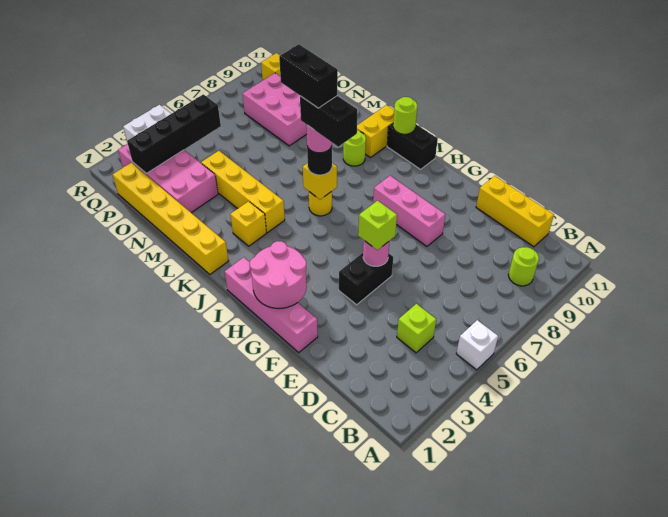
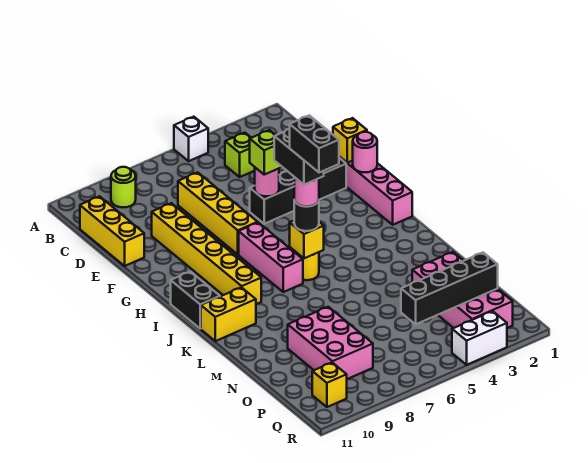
black brick F4:F5 level 1 -> black brick F2:F5 level 1
pink brick F8:H8 level 1 -> pink brick H7:J7 level 1
pink round brick G1:H2 level 2 -> pink round brick G1 level 2
lime round brick J11 level 2 -> none
yellow brick K1:P1 level 1 -> yellow brick E9:J9 level 1
yellow brick K3 level 1 -> yellow brick F1 level 2
yellow brick K4:N4 level 1 -> yellow brick D7:G7 level 1
lime round brick K9 level 1 -> none

